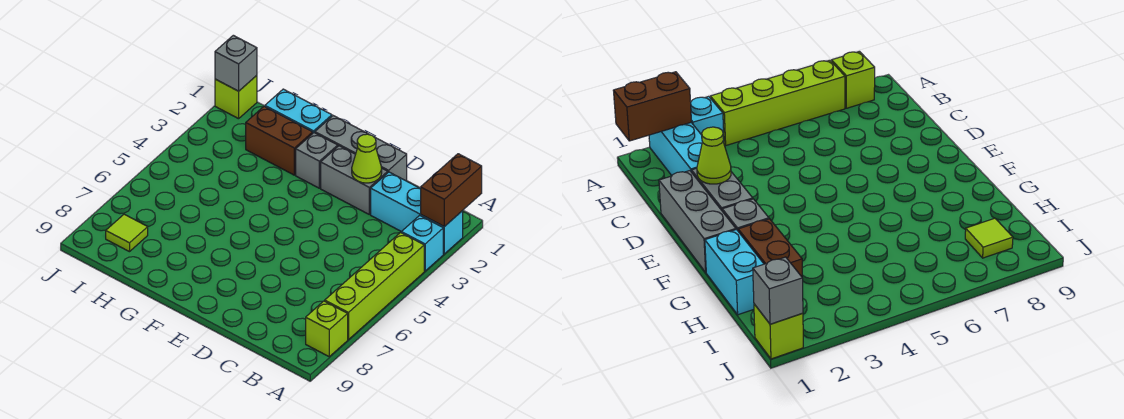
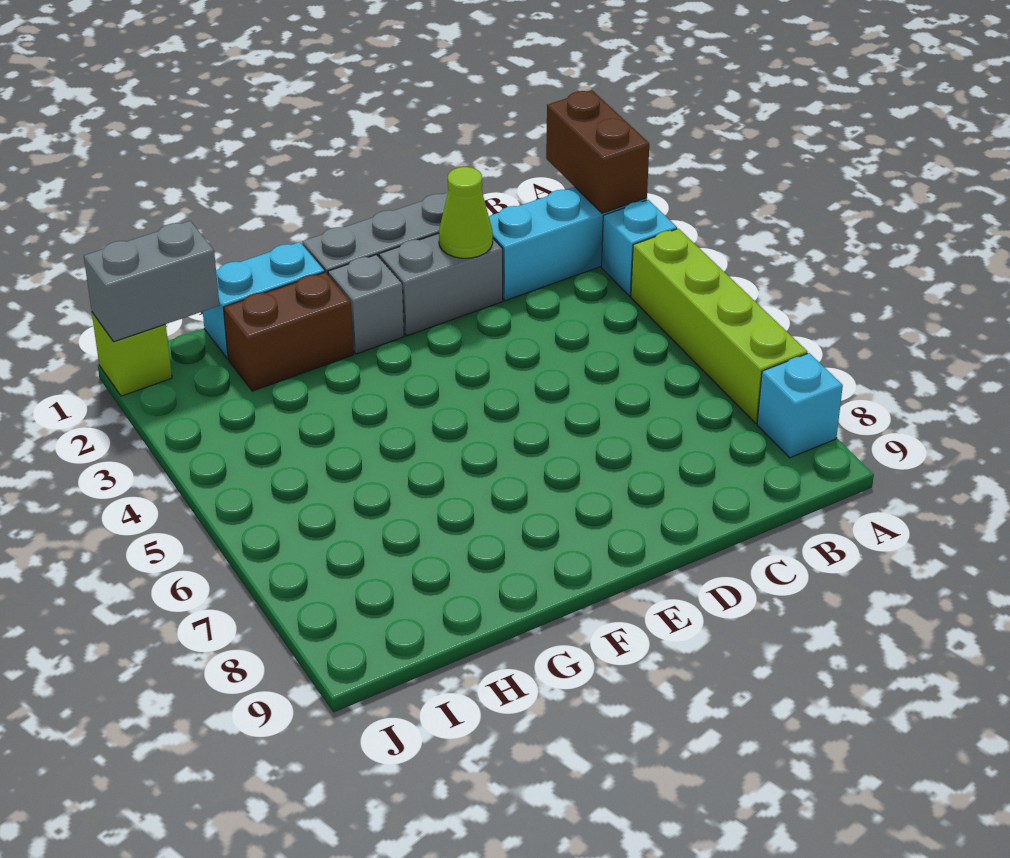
lime brick A8 level 1 -> cyan brick A8 level 1
lime tile I8 level 1 -> none
grey brick J1 level 2 -> grey brick I1:J1 level 2

